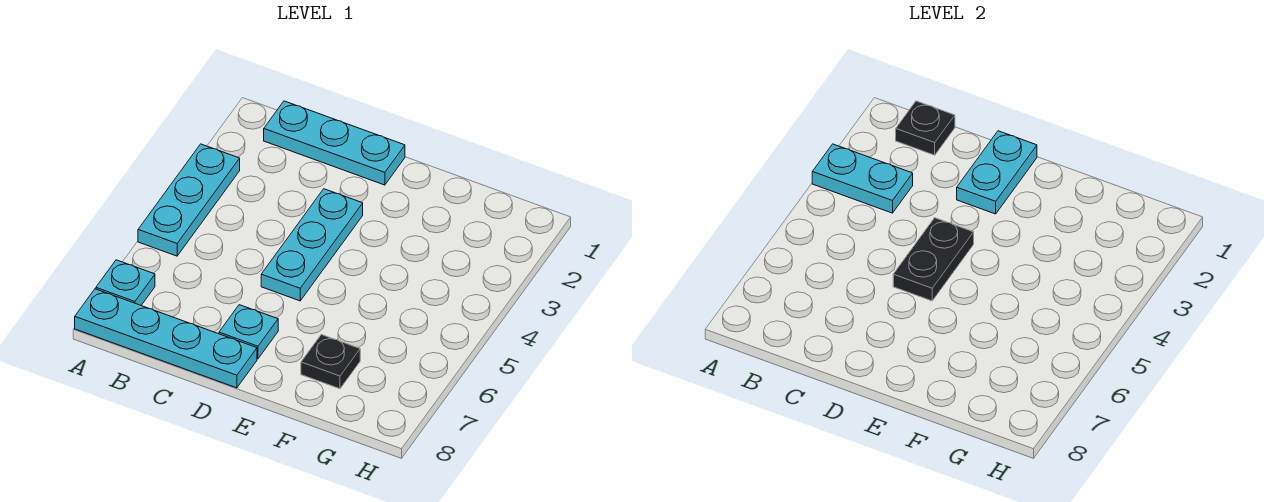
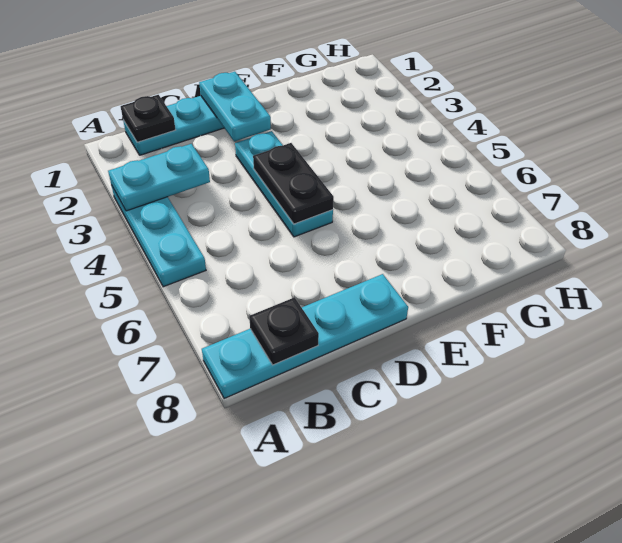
cyan plate A7 level 1 -> none
cyan plate D7 level 1 -> none
black plate F7 level 1 -> black plate B8 level 2

